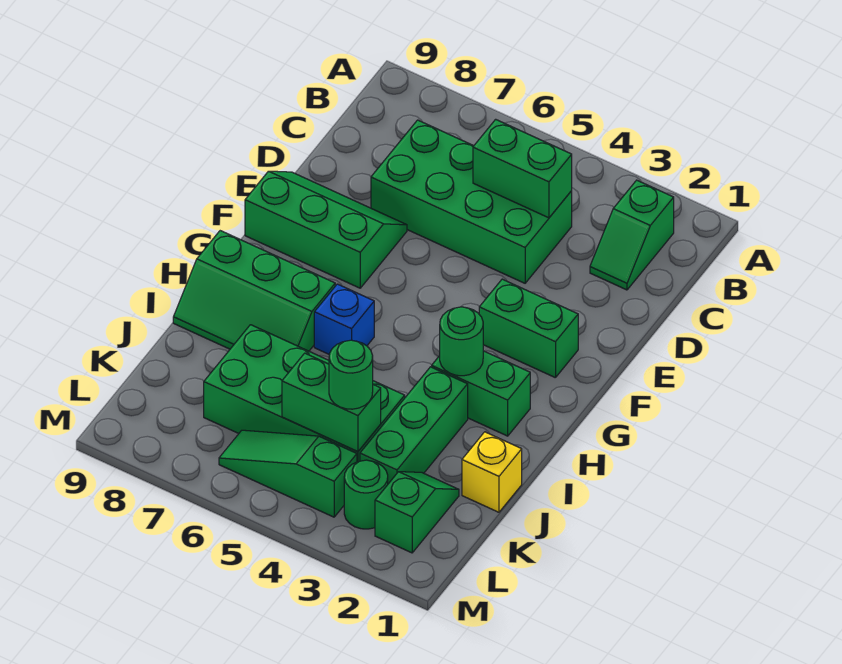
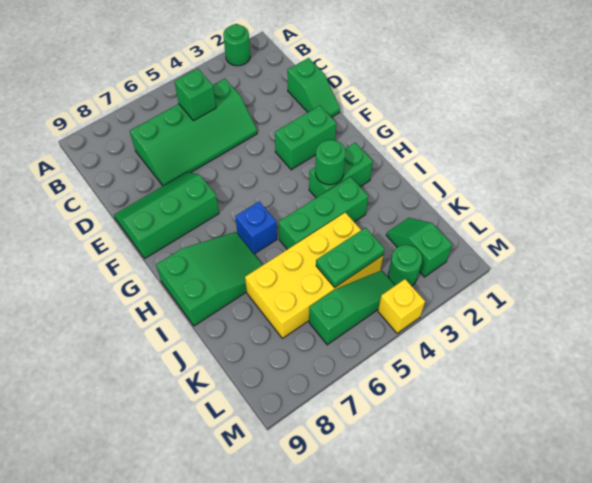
green slope B2:C2 level 1 top B -> green slope D1:E1 level 1 top D
green brick C4:D7 level 1 -> green slope C4:D7 level 1 top C
green brick C4:C5 level 2 -> green brick C5 level 2
green slope H7:I9 level 1 top H -> green slope H7:I9 level 1 top 9
green brick I3:K3 level 1 -> green brick I3:I5 level 1
yellow brick J1 level 1 -> yellow brick M4 level 1
green brick J4:K7 level 1 -> yellow brick J4:K7 level 1
green brick K4:K5 level 2 -> green plate K4:K5 level 2
green round brick K4 level 3 -> green round brick A2 level 1
green slope L4:L6 level 1 top 4 -> green slope L4:L6 level 1 top 6

